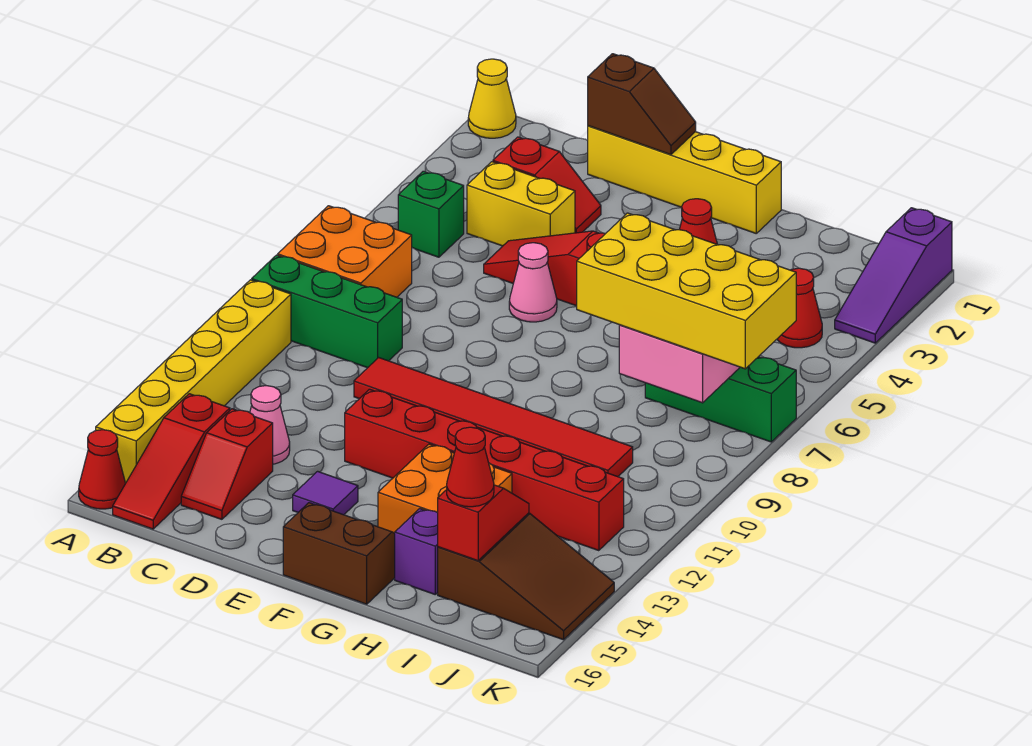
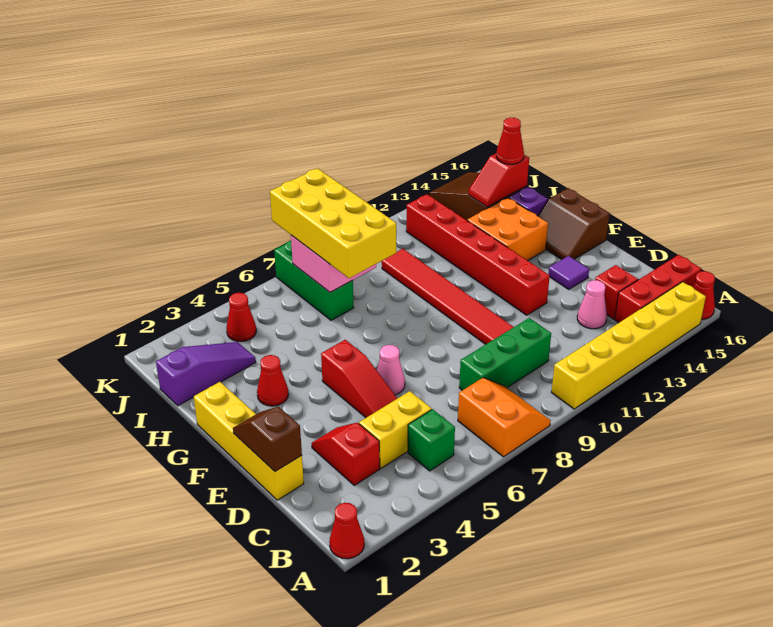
yellow cone A1 level 1 -> red cone A1 level 1
orange brick A7:B8 level 1 -> orange slope A7:B8 level 1 top 7
green brick A9:C9 level 1 -> green brick C8:C10 level 1
red slope B14:B16 level 1 top 14 -> red brick B14:B16 level 1
yellow brick C4:D4 level 1 -> yellow brick C4:C5 level 1
purple slope K1:K3 level 1 top 1 -> purple slope I1:I3 level 1 top 1

